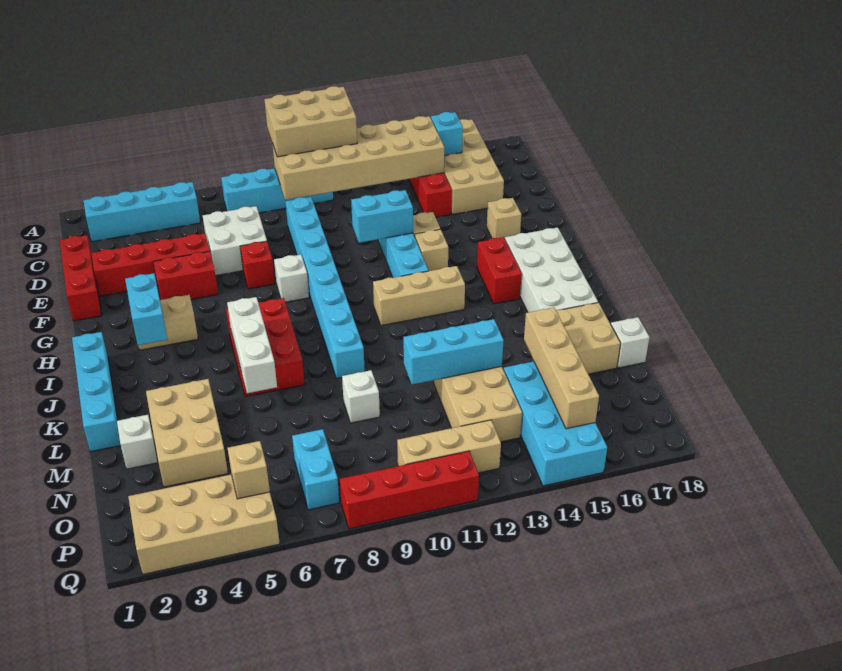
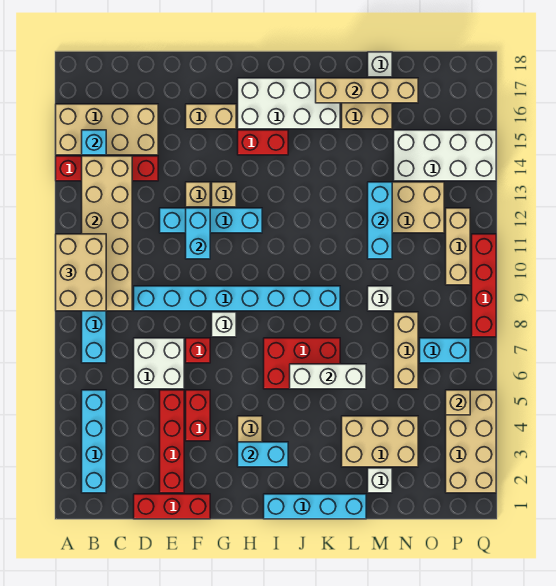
tan brick F16 level 1 -> tan brick F16:G16 level 1
tan brick I11:I13 level 1 -> tan brick N6:N8 level 1
tan brick M15:P15 level 2 -> tan brick K17:N17 level 2
cyan brick N14:Q15 level 1 -> white brick N14:Q15 level 1

